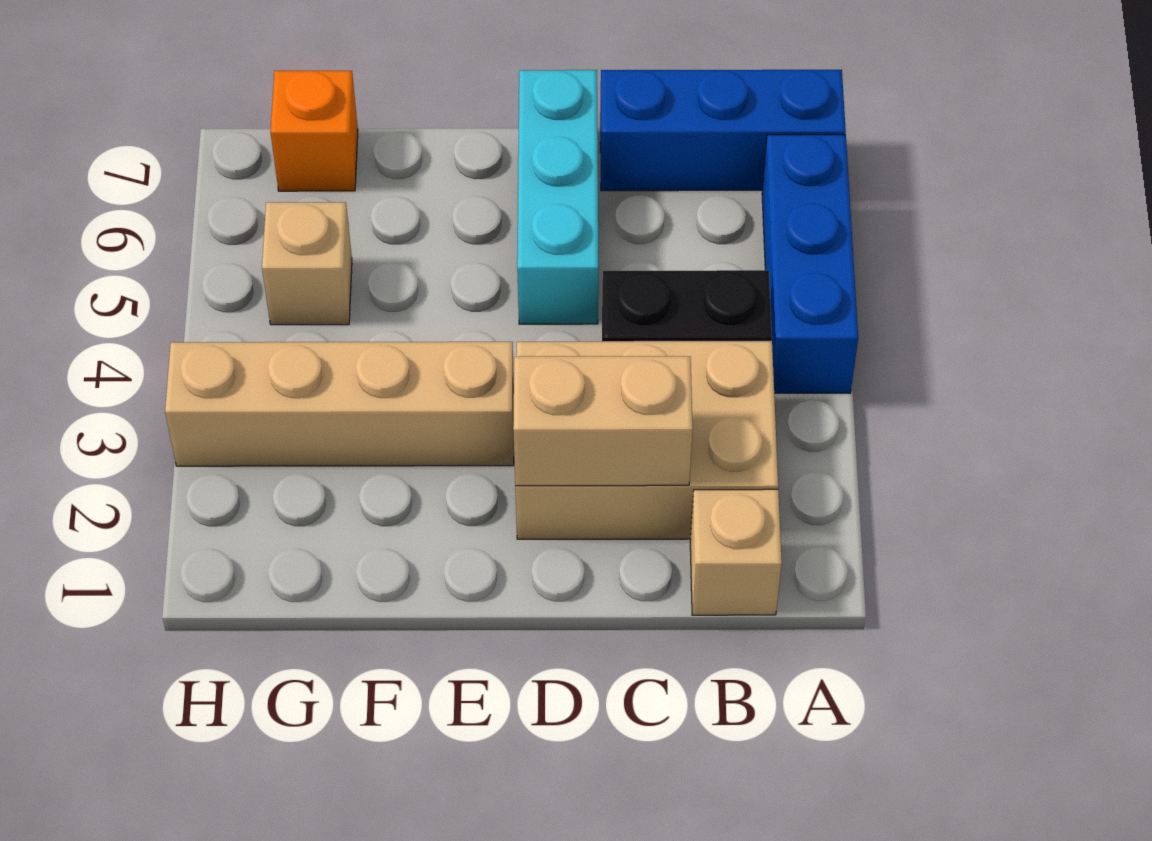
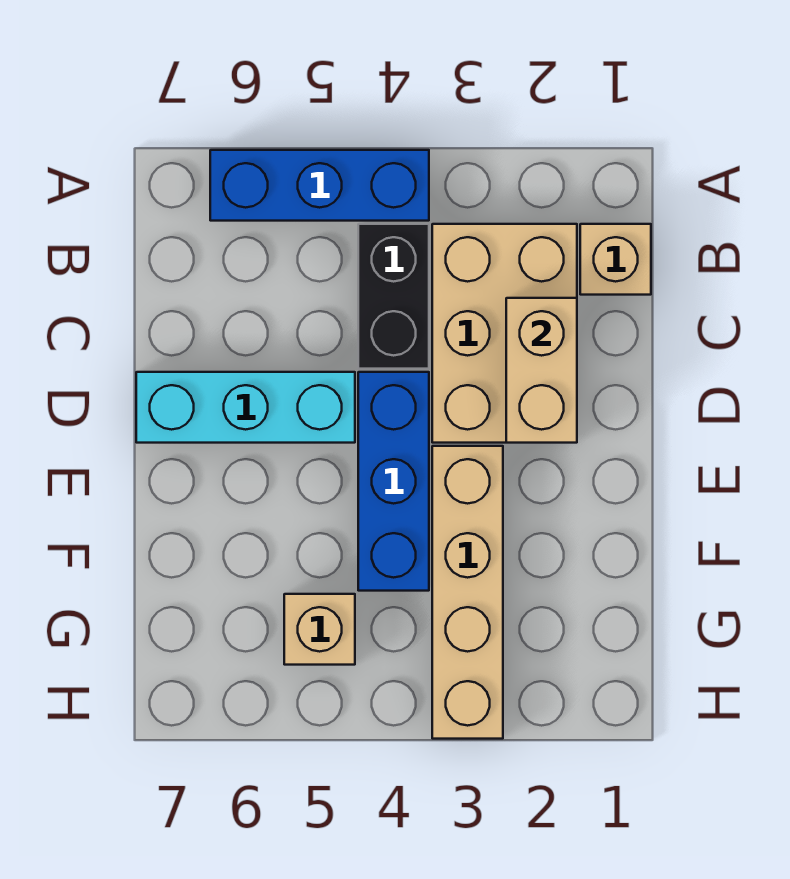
blue brick A7:C7 level 1 -> blue brick D4:F4 level 1
orange brick G7 level 1 -> none

